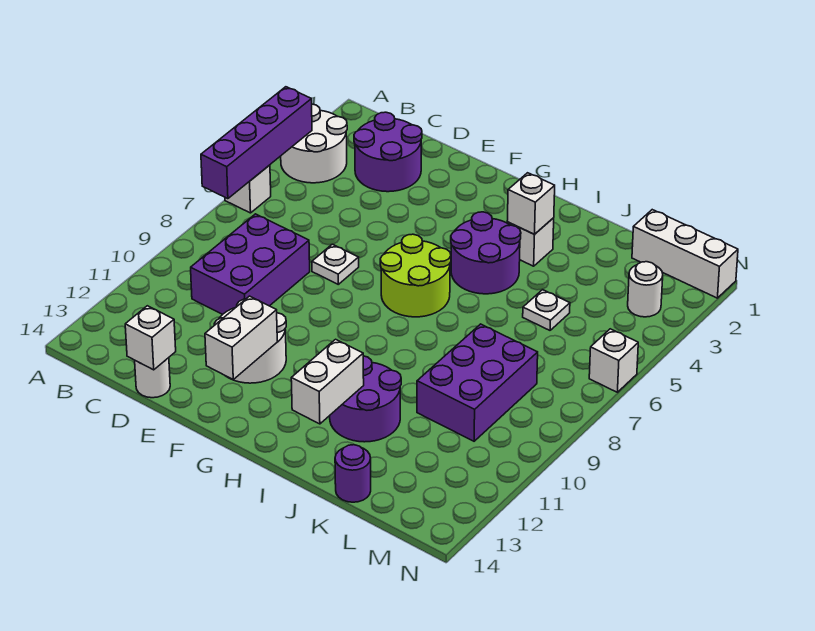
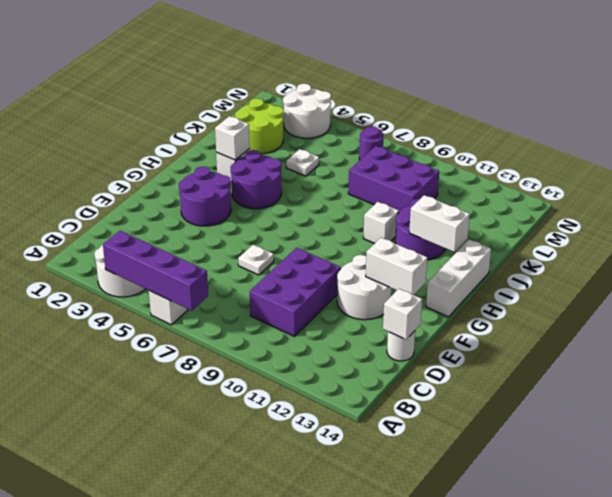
purple round brick C2:D3 level 1 -> purple round brick F3:G4 level 1
purple brick C8:D10 level 1 -> purple brick C9:E10 level 1
lime round brick G6:H7 level 1 -> lime round brick K2:L3 level 1
purple round brick K14 level 1 -> purple round brick M7 level 1
white brick L1:N1 level 1 -> white brick G14:I14 level 1
white round brick M3 level 1 -> white round brick M3:N4 level 1
white brick N6 level 1 -> white brick I10 level 1

